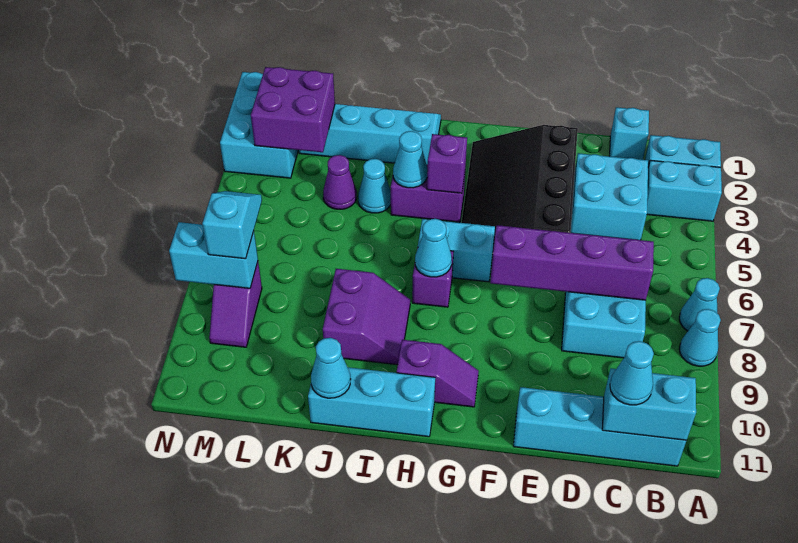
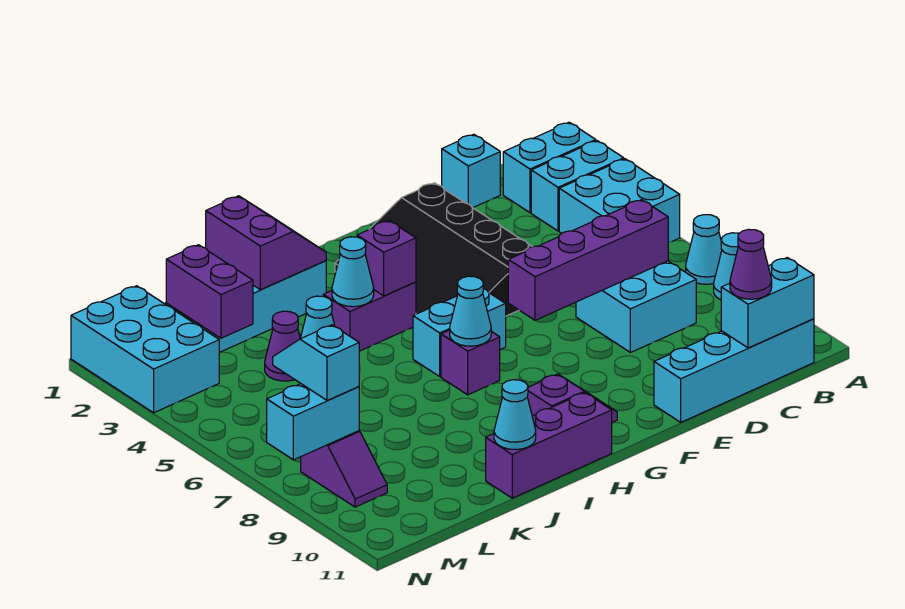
cyan brick C3:D4 level 1 -> cyan brick A4:B5 level 1
cyan cone C11 level 3 -> purple cone C11 level 3
cyan brick H11:J11 level 1 -> purple brick H11:J11 level 1
purple slope I8:J9 level 1 top J -> purple slope I1:J2 level 2 top J
purple brick L2:M3 level 2 -> purple brick L2:L3 level 2

